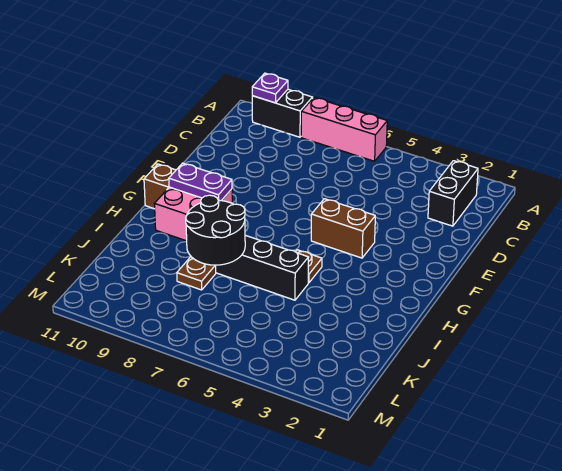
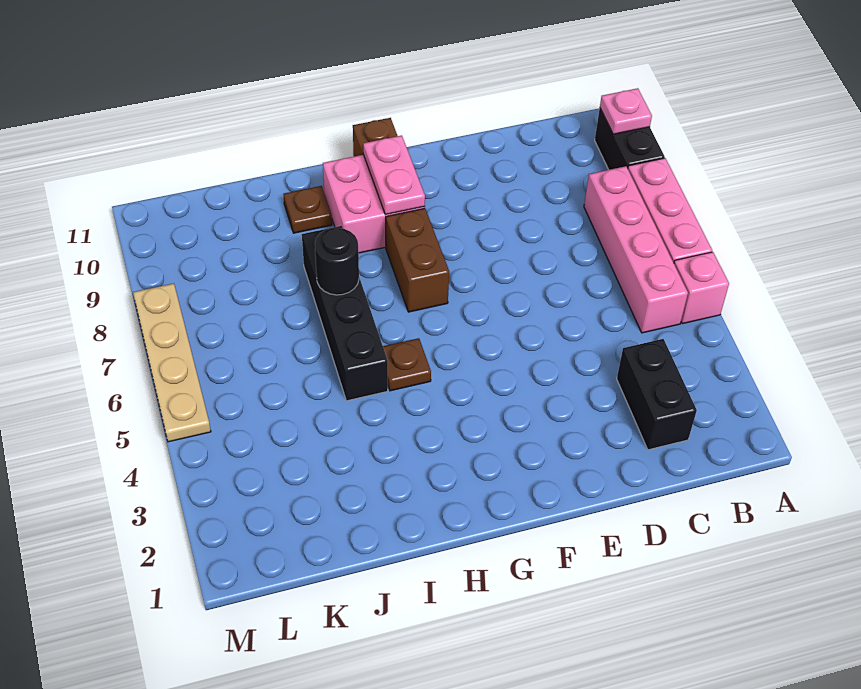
none -> pink brick A5 level 1
purple plate A10 level 2 -> pink plate A10 level 2
black brick B2:C2 level 1 -> black brick C2:C3 level 1
none -> pink brick B5:B8 level 1
brown brick F4:F5 level 1 -> brown brick G7:G8 level 1
purple plate G9:G10 level 2 -> pink plate G9:G10 level 2
black round brick I7:J8 level 2 -> black round brick I7 level 2
brown plate J8 level 1 -> brown plate I10 level 1
none -> tan plate M5:M8 level 1

